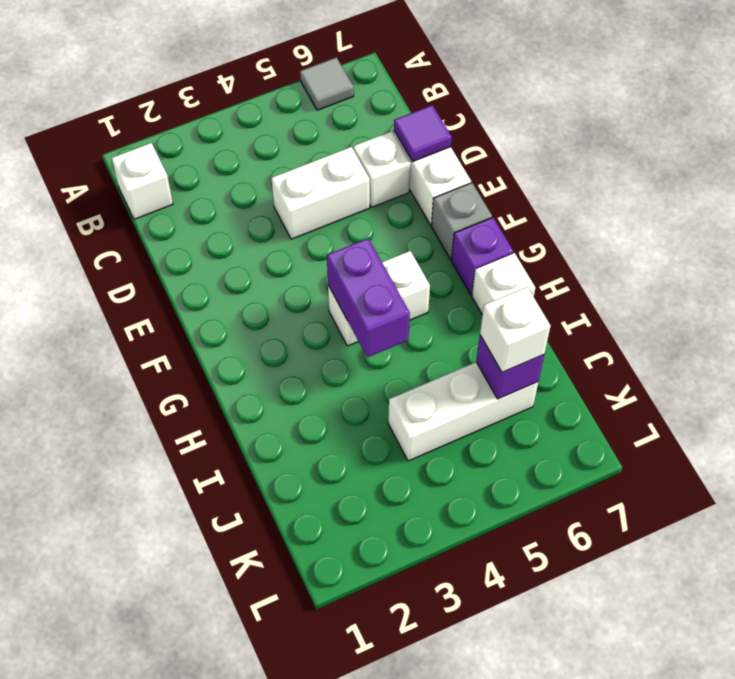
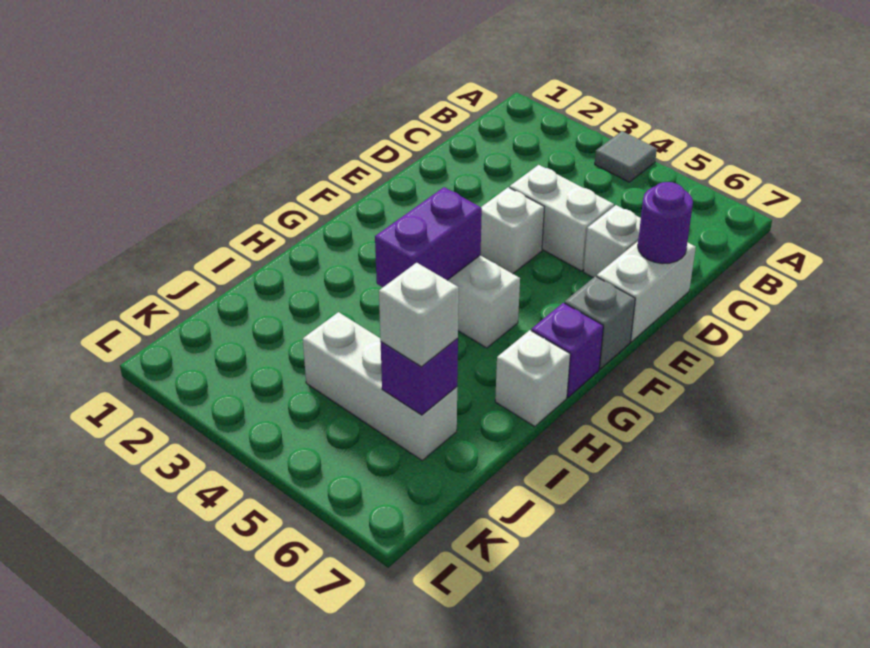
grey tile A6 level 1 -> grey tile A4 level 1
white brick B1 level 1 -> white brick E4 level 1
purple tile D7 level 2 -> purple round brick D7 level 2

